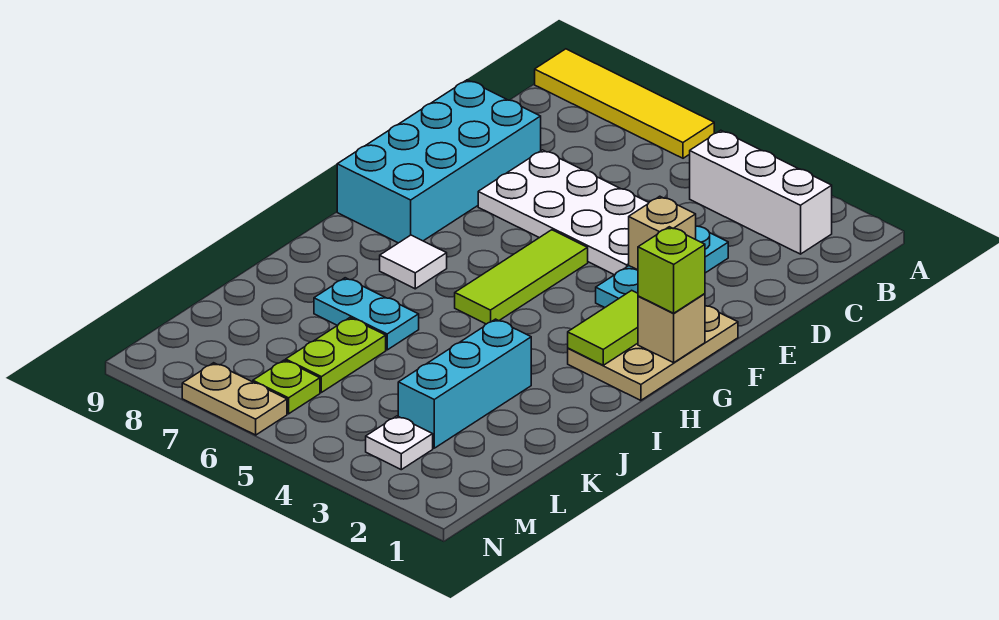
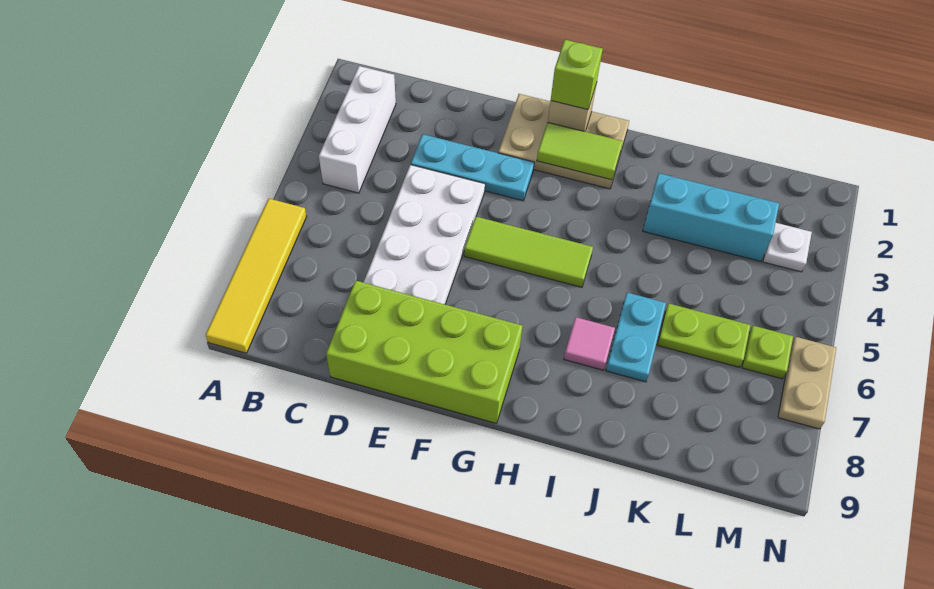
cyan brick D8:G9 level 1 -> lime brick D8:G9 level 1
tan brick E3 level 2 -> none
white tile H7 level 1 -> none
none -> pink tile I7 level 1

